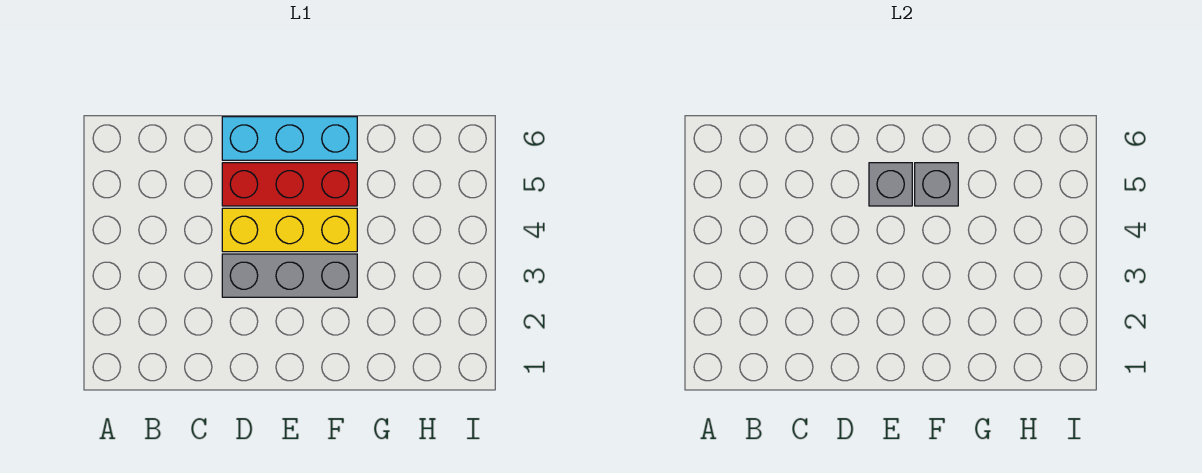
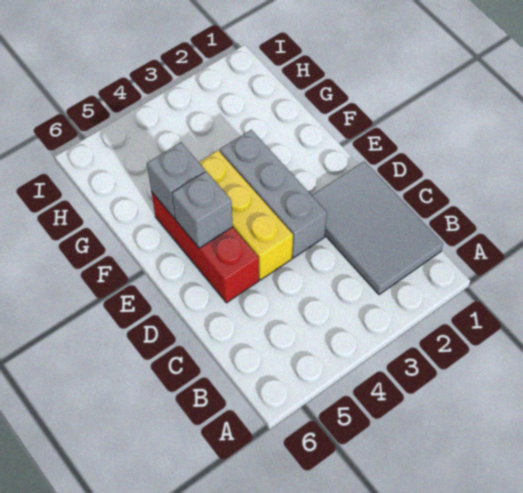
none -> grey tile B1:D2 level 1
cyan brick D6:F6 level 1 -> none

